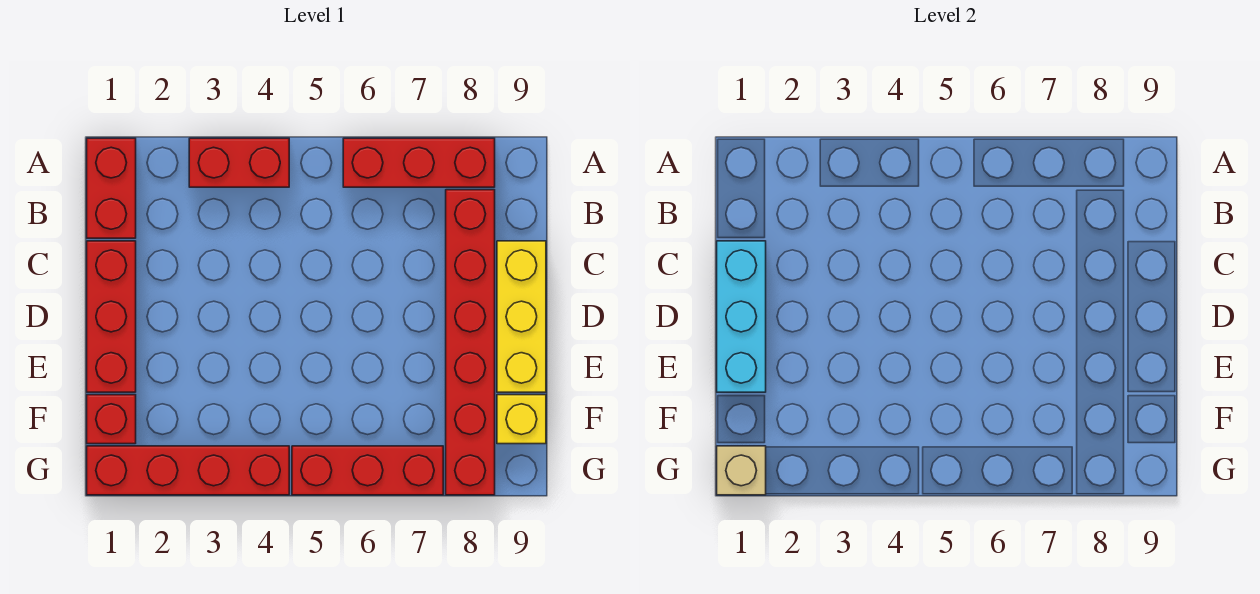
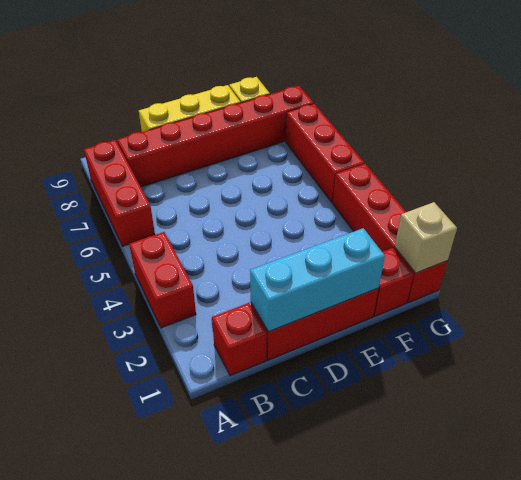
red brick A1:B1 level 1 -> red brick B1 level 1

